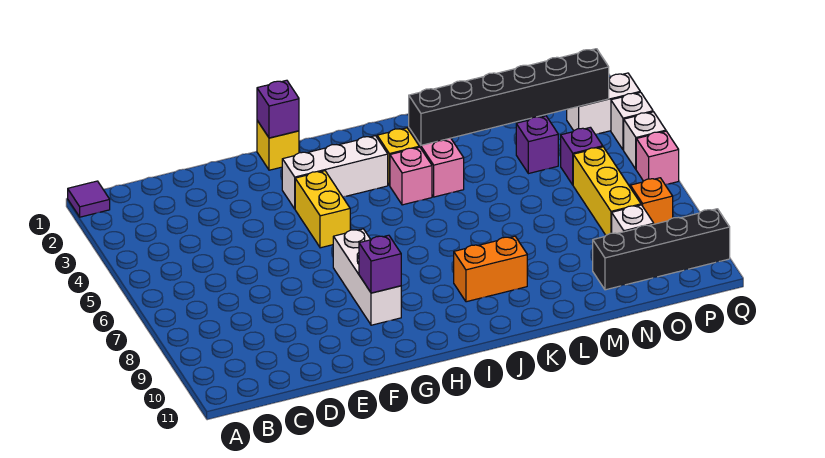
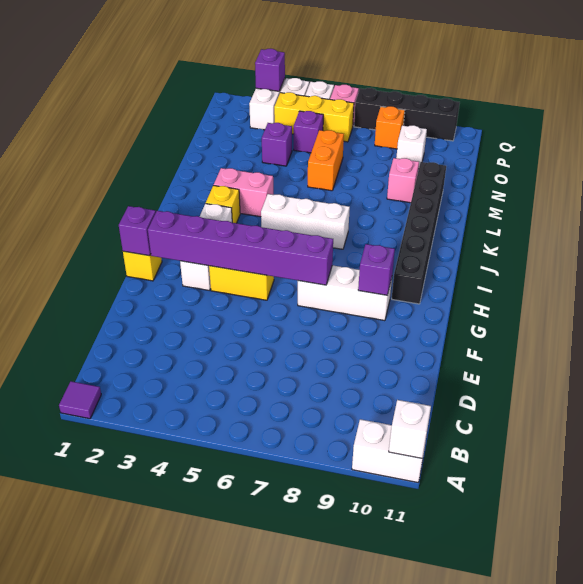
none -> white brick A10:A11 level 1
none -> white brick A11 level 2
none -> purple brick G2:G7 level 2
pink brick J4 level 1 -> pink brick M9 level 1
none -> white brick J5:J7 level 1
orange brick J9:K9 level 1 -> orange brick M6:N6 level 1
black brick K3:P3 level 2 -> black brick H10:M10 level 1
black brick N10:Q10 level 1 -> black brick Q7:Q10 level 1
yellow brick O6:O8 level 1 -> yellow brick P4:P6 level 1
none -> purple brick Q3 level 2

